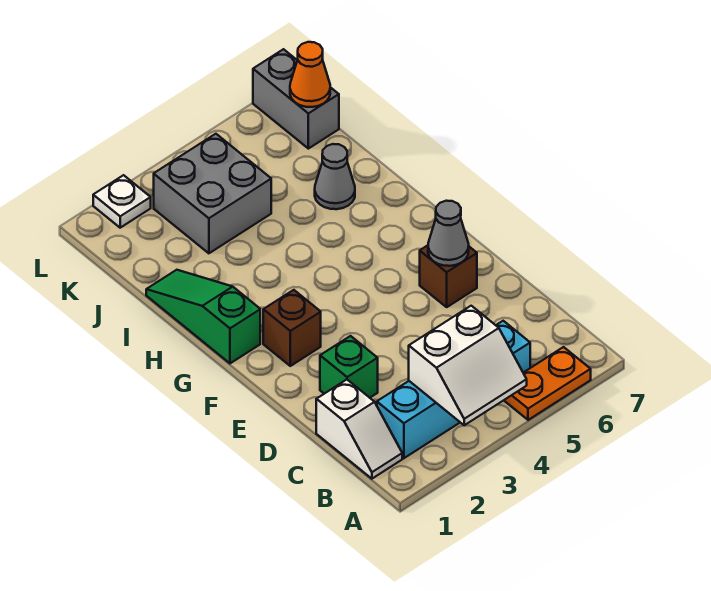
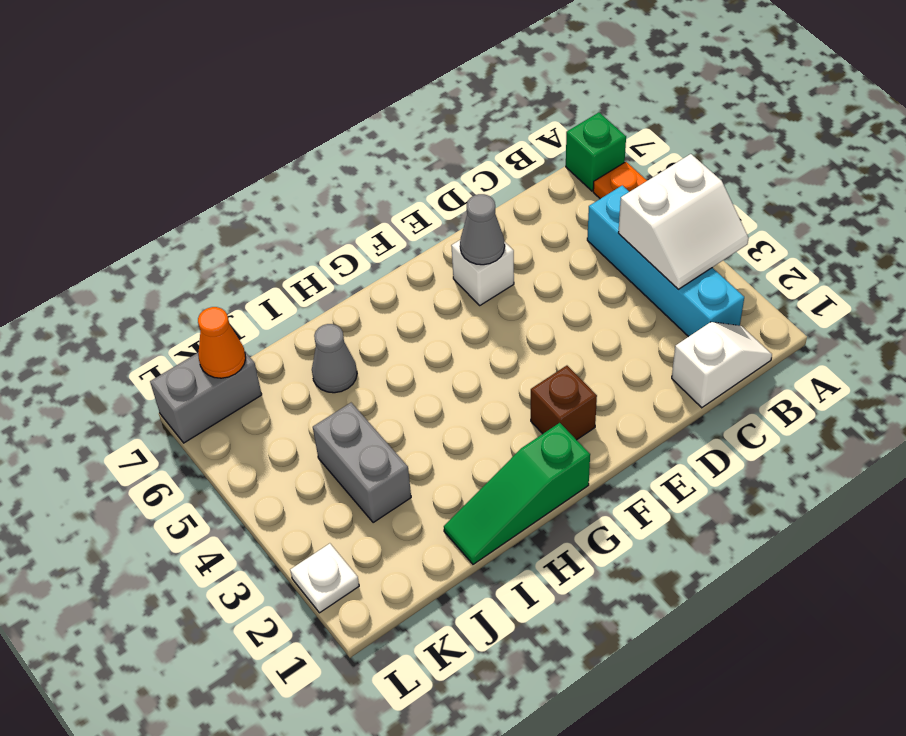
white slope A3:B4 level 2 top B -> white slope A3:B4 level 2 top 4
green brick D2 level 1 -> green brick A7 level 1
brown brick E6 level 1 -> white brick E6 level 1
grey brick J3:K4 level 1 -> grey brick J3:J4 level 1

